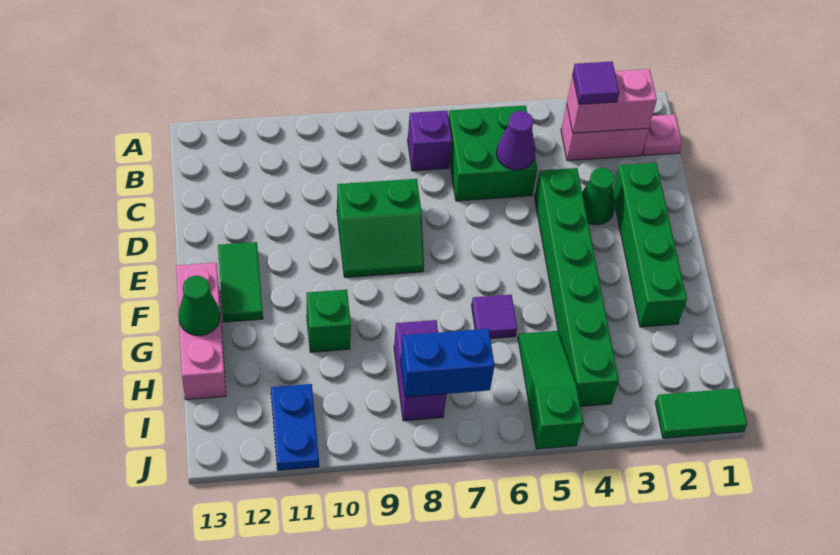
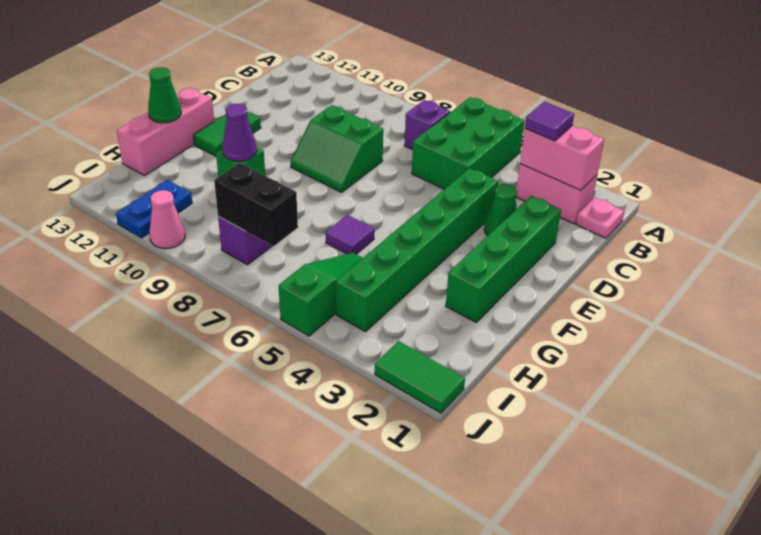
green brick B5:C6 level 1 -> green brick A5:C6 level 1
purple cone C5 level 2 -> purple cone G10 level 2
blue brick I7:I8 level 2 -> black brick I7:I8 level 2
none -> pink cone J10 level 1

